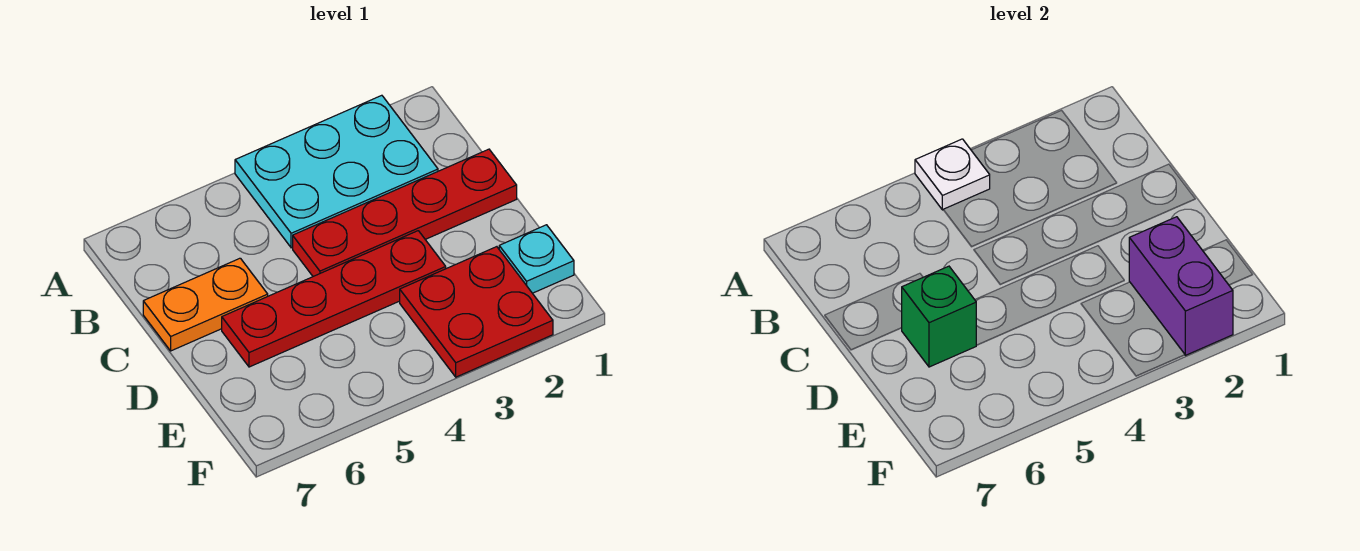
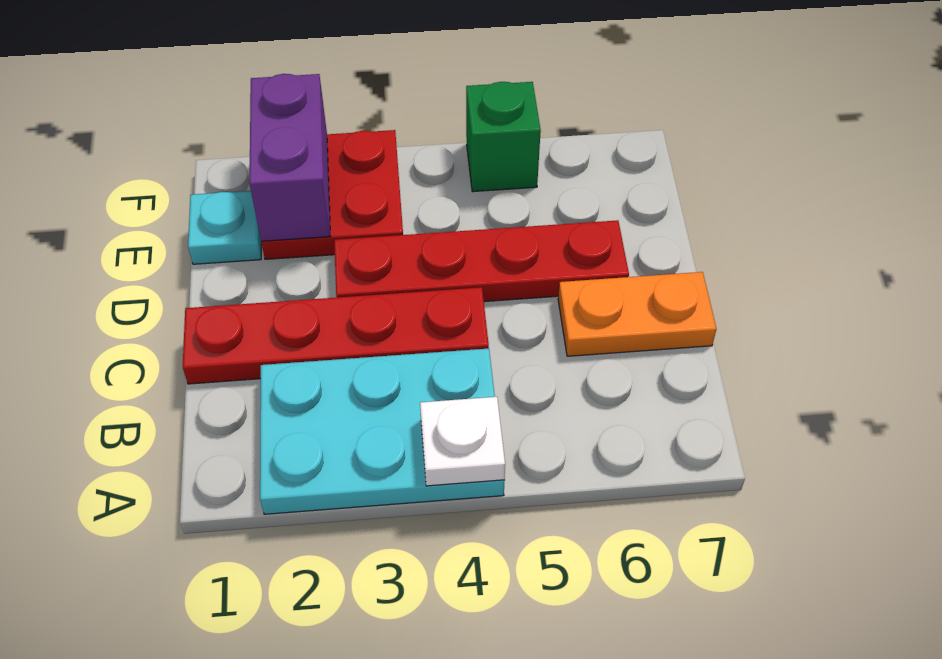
green brick D6 level 2 -> green brick F5 level 1

